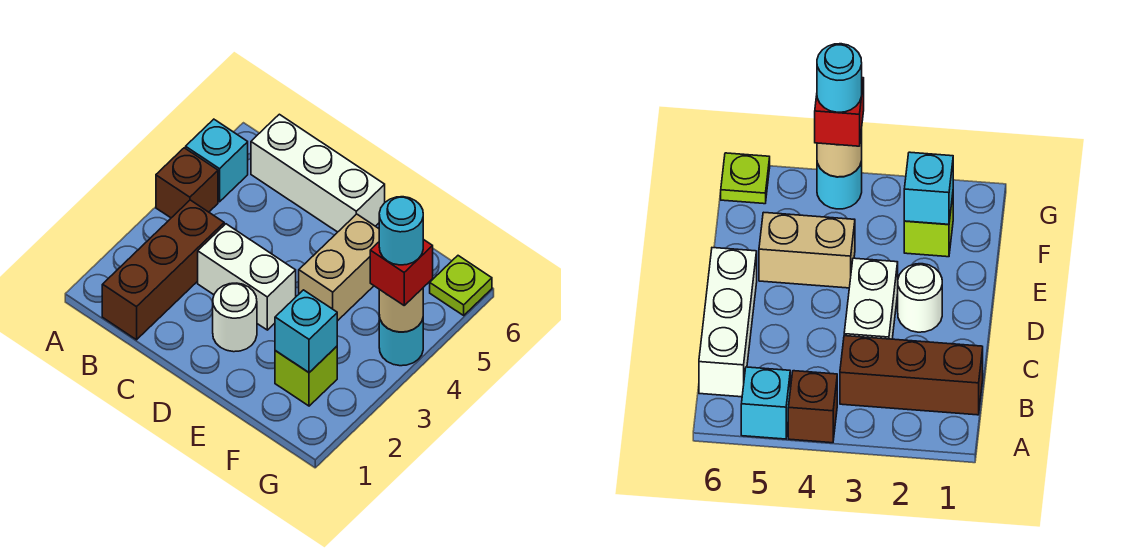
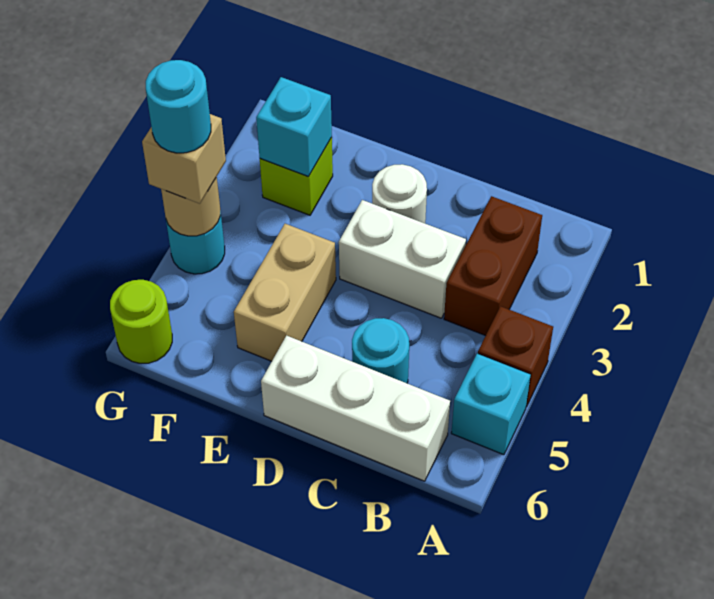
brown brick B1:B3 level 1 -> brown brick B2:B3 level 1
none -> cyan round brick C5 level 1
red brick G4 level 3 -> tan brick G4 level 3
lime plate G6 level 1 -> lime round brick G6 level 1

